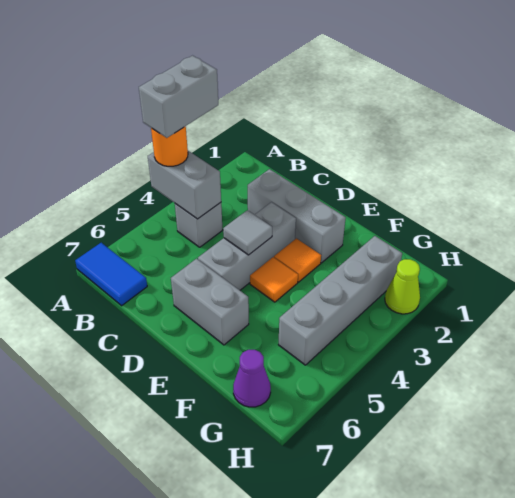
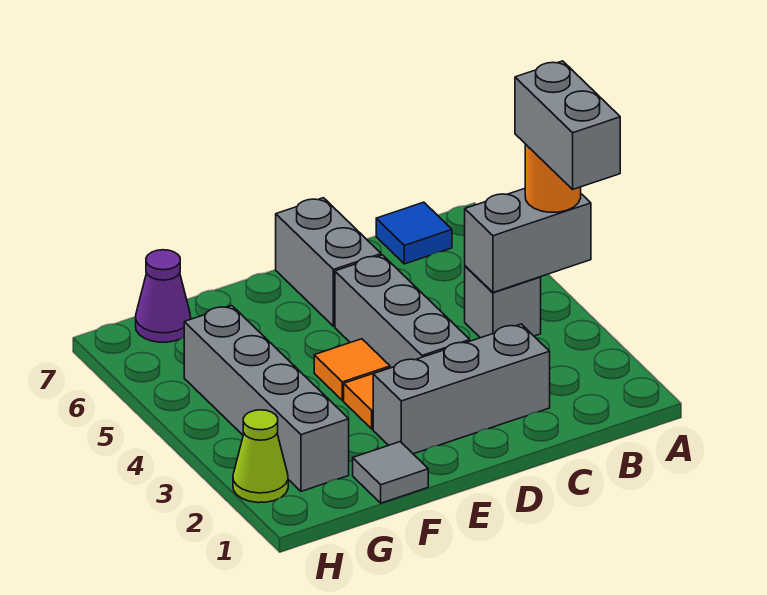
blue tile A7:B7 level 1 -> blue tile B7 level 1
grey tile D4 level 2 -> grey tile F1 level 1
grey brick D6:E6 level 1 -> grey brick D6:D7 level 1

